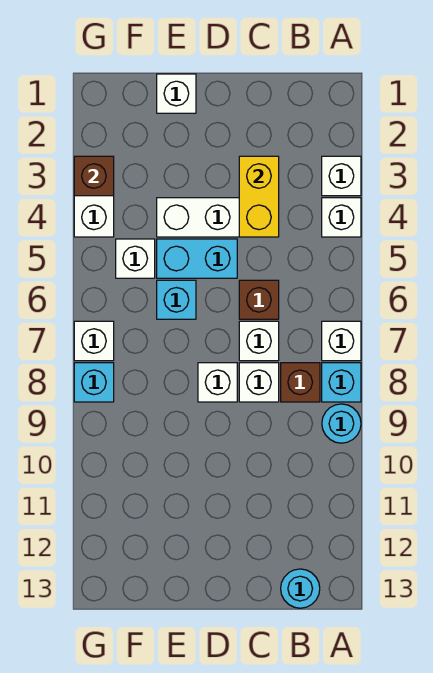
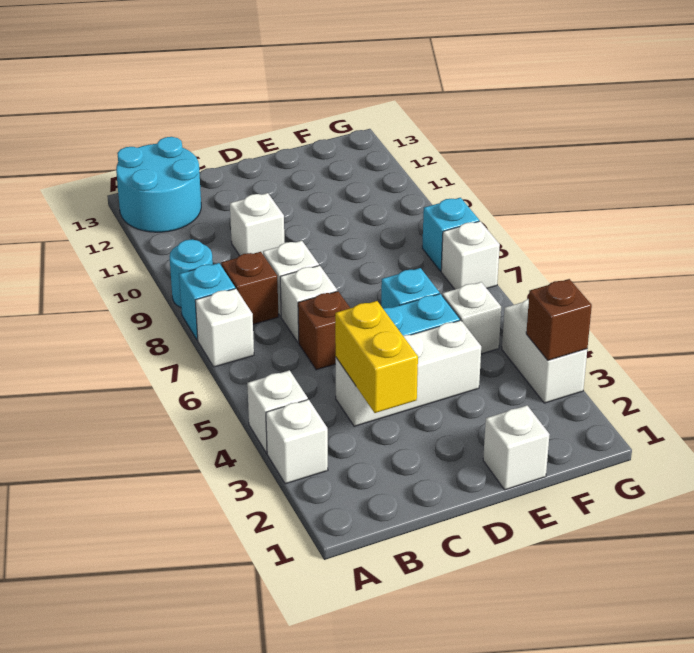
cyan round brick B13 level 1 -> cyan round brick A12:B13 level 1
white brick D8 level 1 -> white brick C10 level 1

